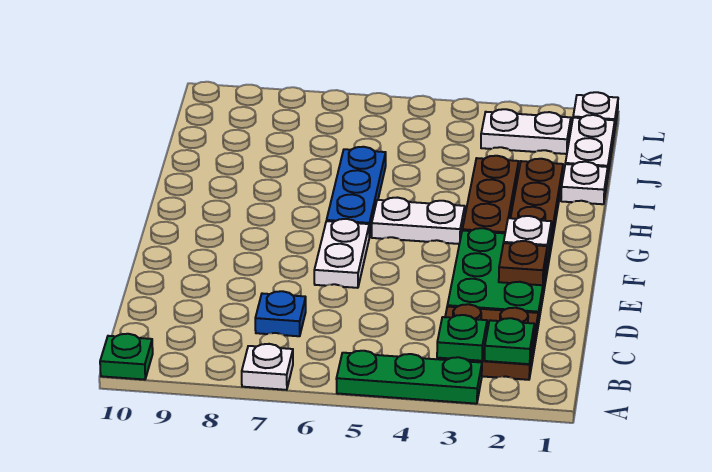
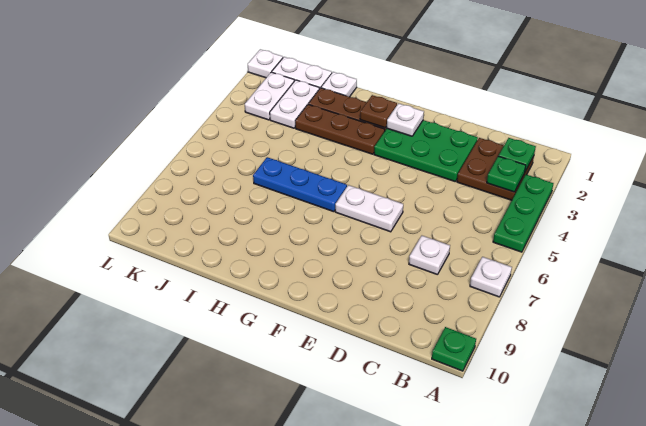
blue plate C7 level 1 -> white plate C7 level 1
brown plate E2 level 2 -> brown plate G2 level 2
white plate G4:G5 level 1 -> white plate J2:J3 level 1

